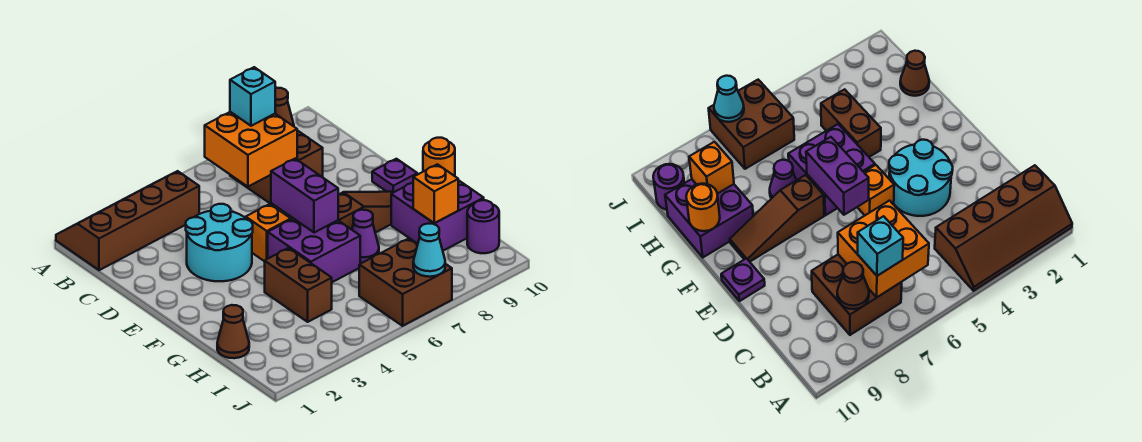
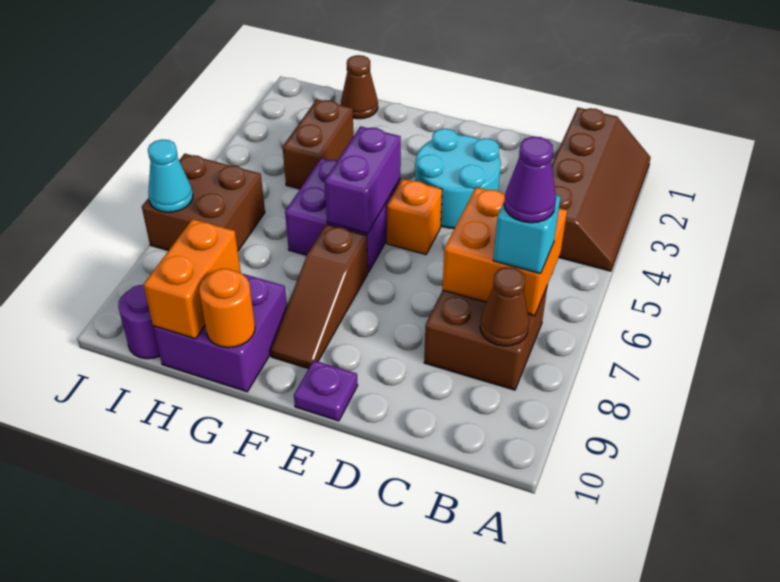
purple brick E6:F6 level 2 -> purple brick F5:F6 level 2
brown brick G4:H4 level 1 -> brown brick H3:H4 level 1
purple cone G7 level 1 -> purple cone B7 level 4
orange brick H9 level 2 -> orange brick H9:H10 level 2

